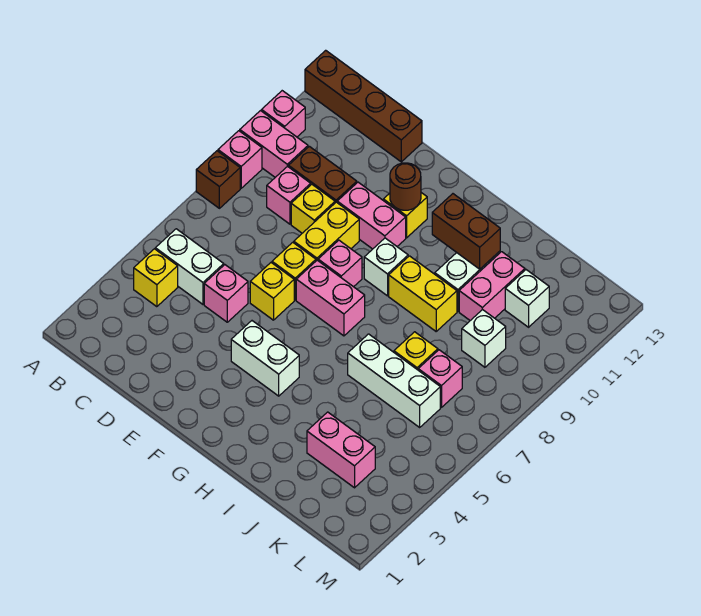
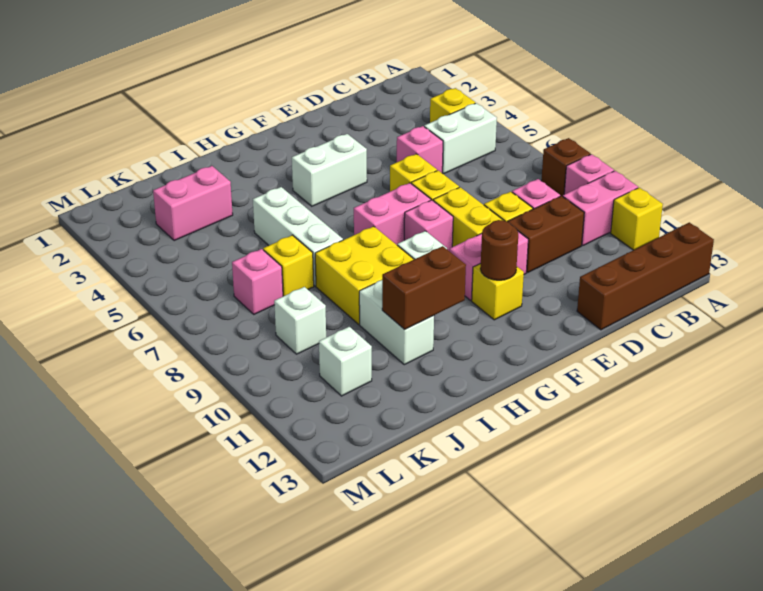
pink brick A11 level 1 -> yellow brick A11 level 1
yellow brick H9:I9 level 1 -> yellow brick H8:I9 level 1
white brick I6:K6 level 1 -> white brick I5:I7 level 1
pink brick J10:J11 level 1 -> none

